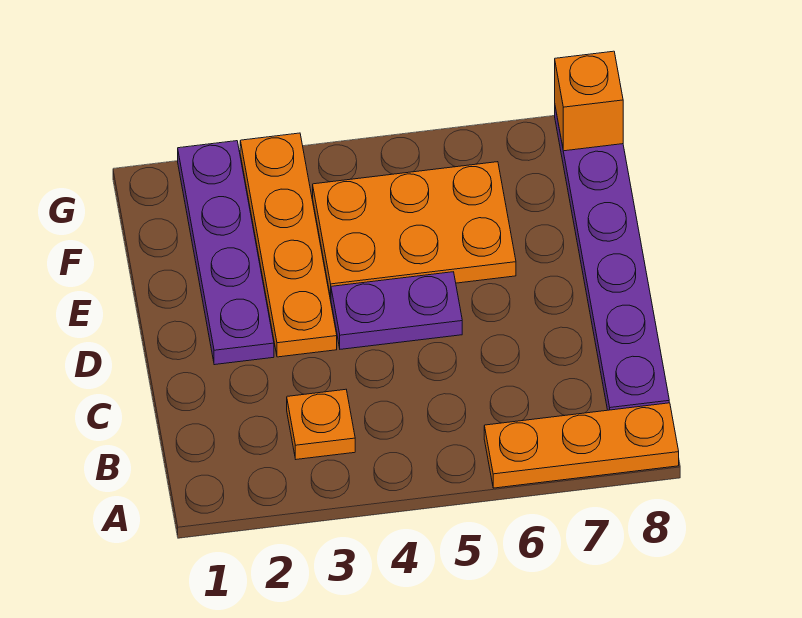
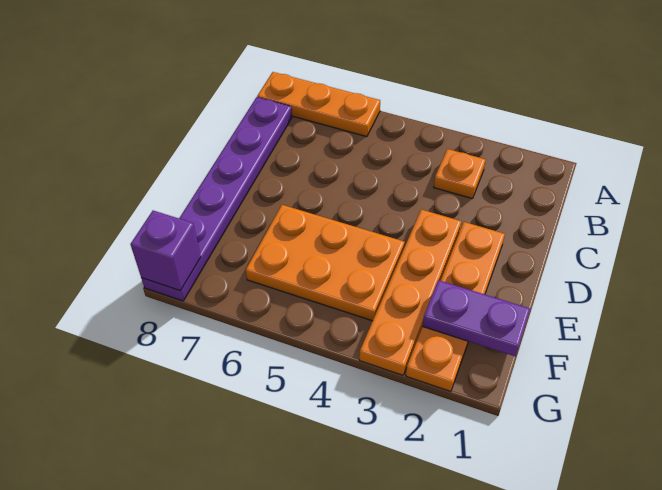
purple plate D2:G2 level 1 -> orange plate D2:G2 level 1
purple plate D4:D5 level 1 -> purple plate F1:F2 level 2
orange brick G8 level 2 -> purple brick G8 level 2

